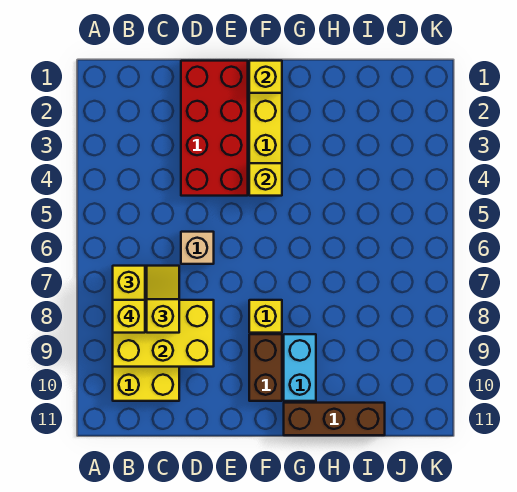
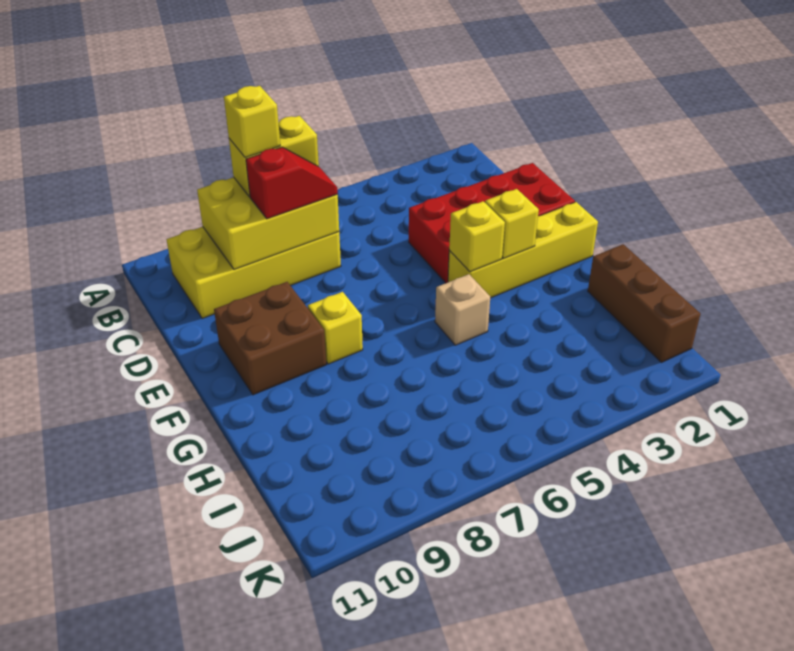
yellow brick B8:D9 level 2 -> yellow brick B7:C9 level 2
yellow slope C7:C8 level 3 top 8 -> red slope C7:C8 level 3 top 8
tan brick D6 level 1 -> tan brick G5 level 1
yellow brick F1 level 2 -> yellow brick F3 level 2
brown brick F9:F10 level 1 -> brown brick E9:F10 level 1
cyan brick G9:G10 level 1 -> none
brown brick G11:I11 level 1 -> brown brick H1:J1 level 1

